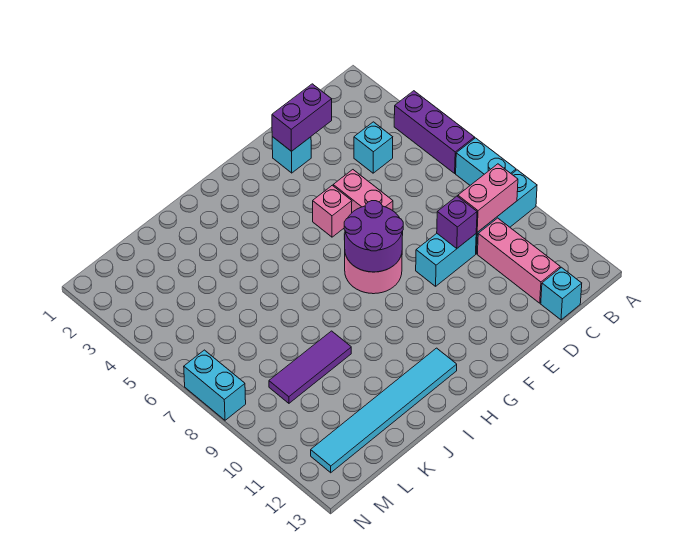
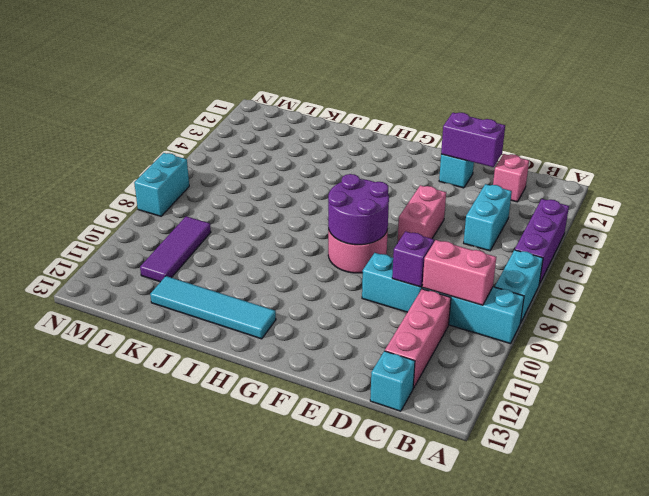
cyan brick C4 level 1 -> cyan brick C4:C5 level 1
pink brick F5 level 1 -> pink brick C2 level 1
cyan tile H12:M12 level 1 -> cyan tile H12:K12 level 1
purple tile J9:L9 level 1 -> purple tile L9:L11 level 1

